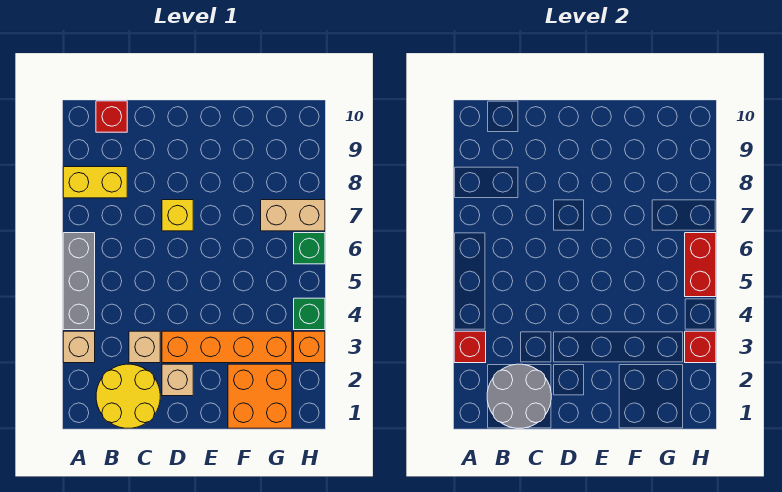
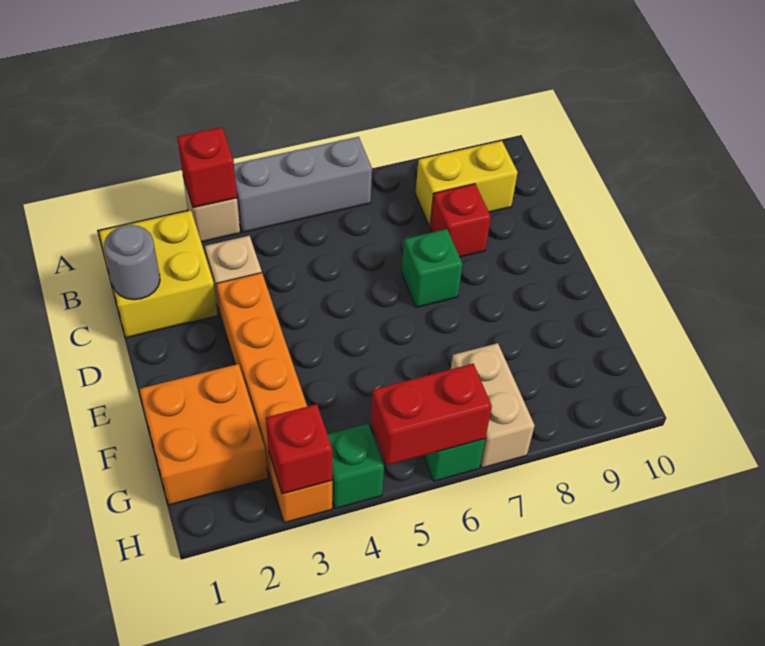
yellow brick A8:B8 level 1 -> yellow brick B8:B9 level 1
yellow round brick B1:C2 level 1 -> yellow brick B1:C2 level 1
grey round brick B1:C2 level 2 -> grey round brick C1 level 2
red brick B10 level 1 -> red brick C8 level 1
tan brick D2 level 1 -> none
yellow brick D7 level 1 -> green brick D7 level 1

